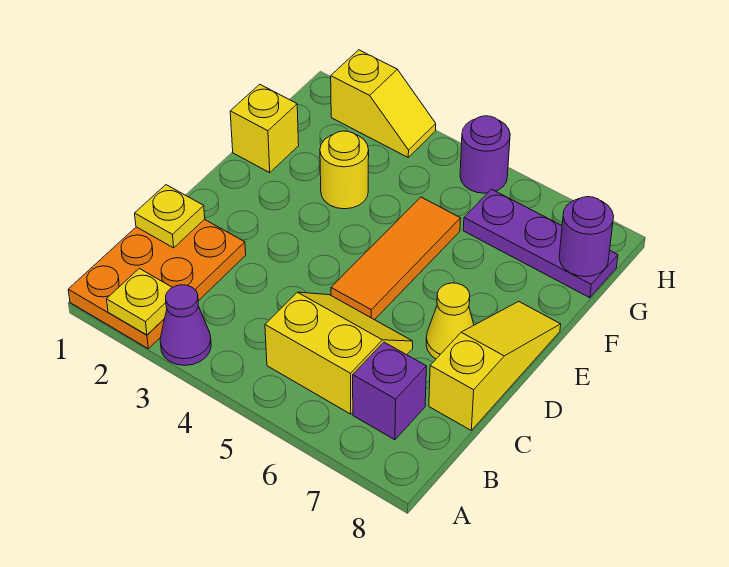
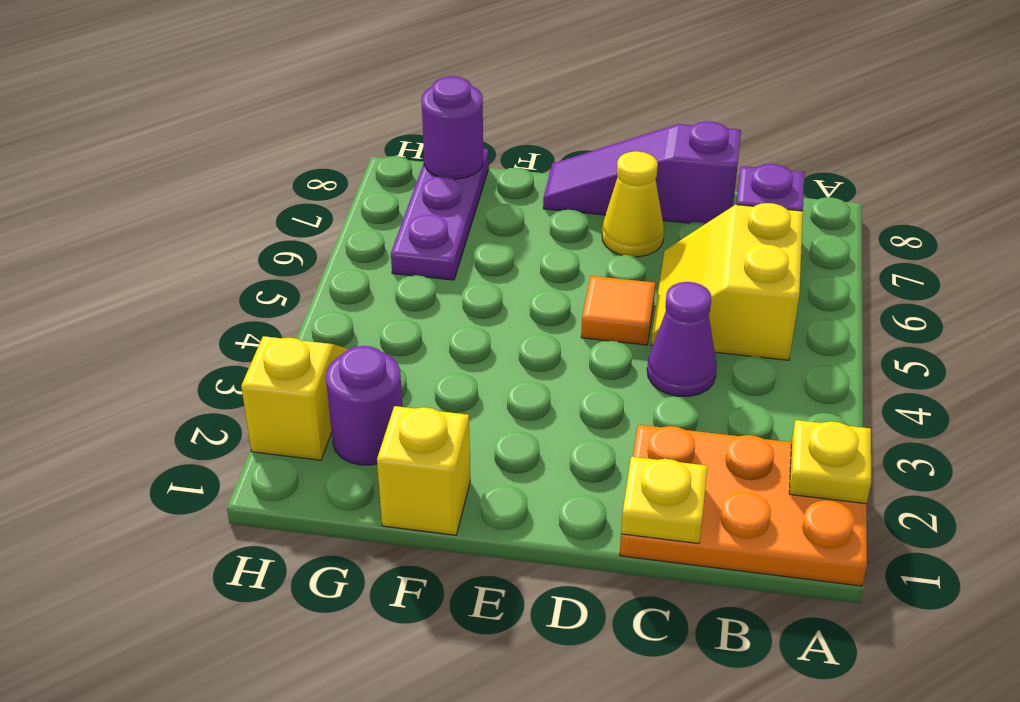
purple cone A3 level 1 -> purple cone C4 level 1
yellow slope C8:E8 level 1 top C -> purple slope C8:E8 level 1 top C
orange tile D5:F5 level 1 -> orange tile D5 level 1
yellow round brick F3 level 1 -> none
purple round brick H5 level 1 -> purple round brick G2 level 1

